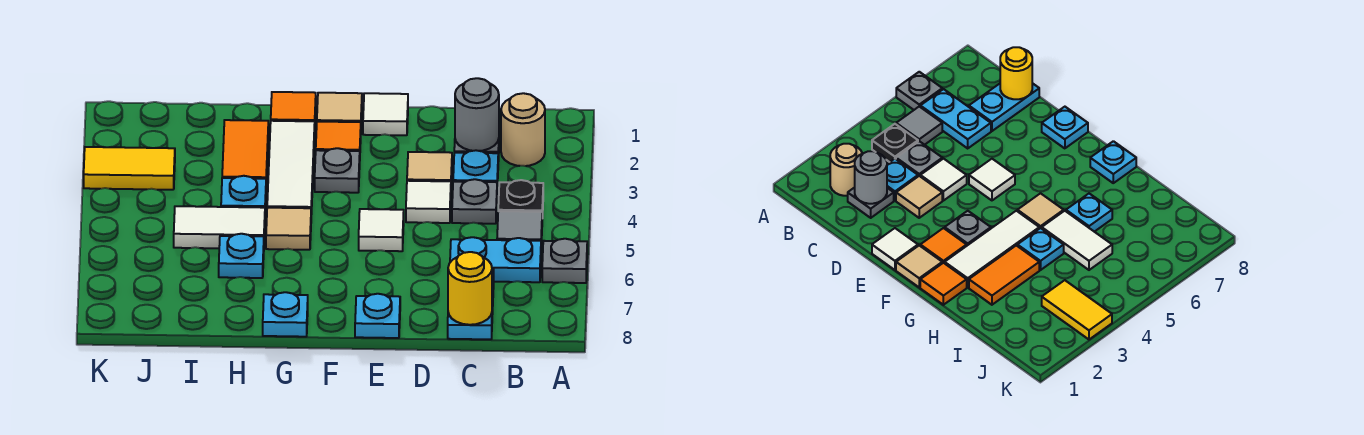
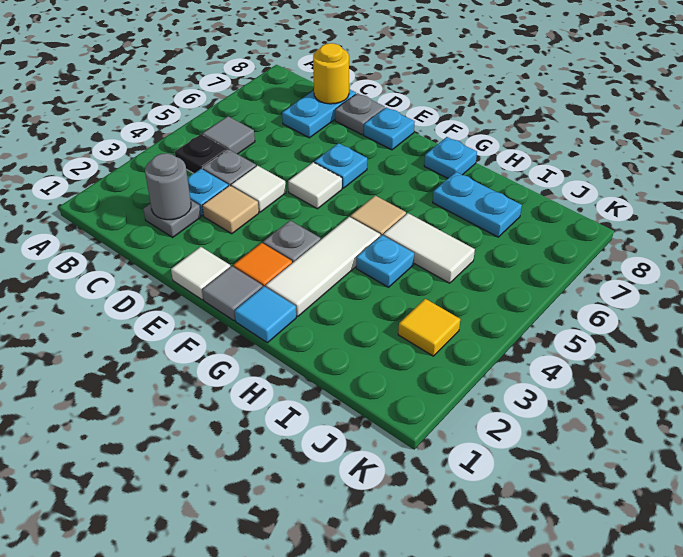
grey plate A6 level 1 -> grey plate D8 level 1
tan round brick B2 level 1 -> none
cyan plate B6:C6 level 1 -> cyan plate H7:I7 level 1
tan tile F1 level 1 -> grey tile F1 level 1
orange tile G1 level 1 -> cyan tile G1 level 1
orange tile H2:H3 level 1 -> none
cyan plate H6 level 1 -> cyan plate E6 level 1
yellow tile J3:K3 level 1 -> yellow tile J3 level 1

